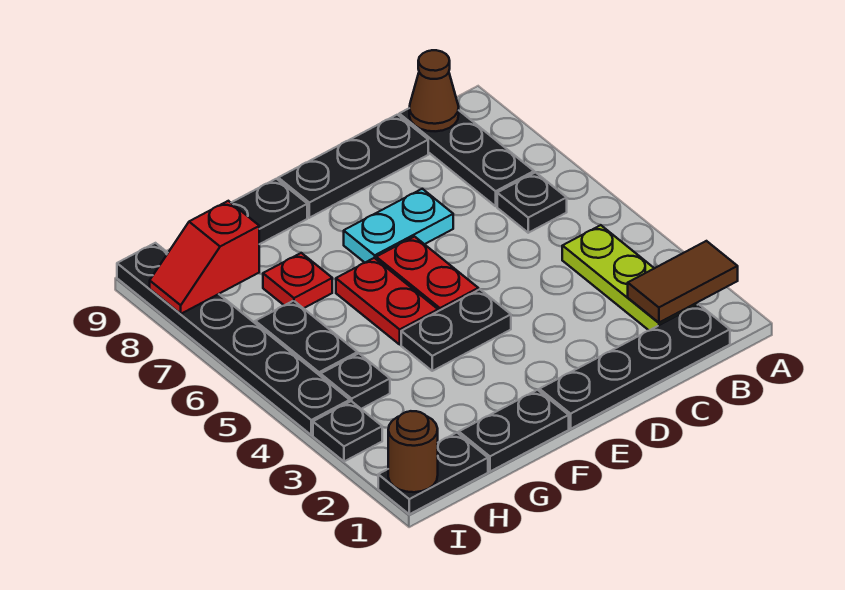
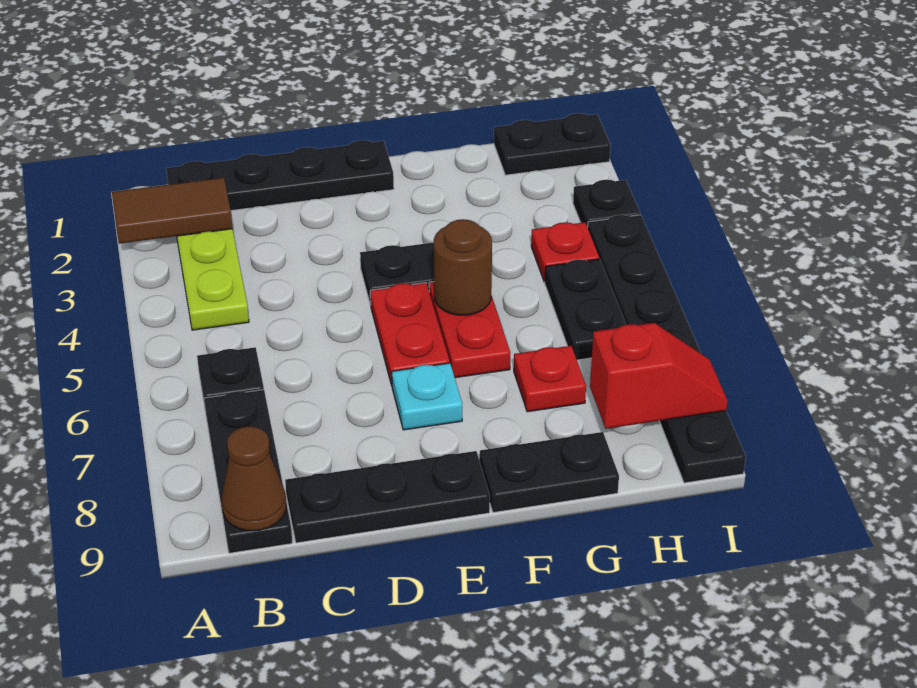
cyan plate D7:E7 level 1 -> cyan plate E7 level 1
black plate F1:G1 level 1 -> none
black plate H4 level 1 -> red plate H4 level 1
brown round brick I1 level 2 -> brown round brick F5 level 2

